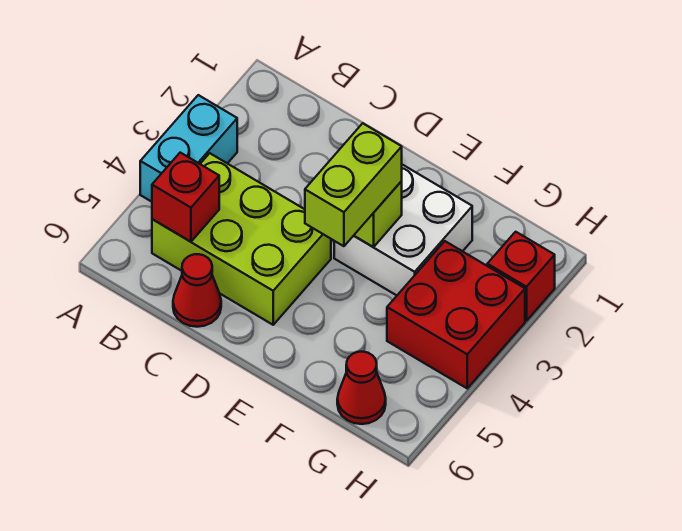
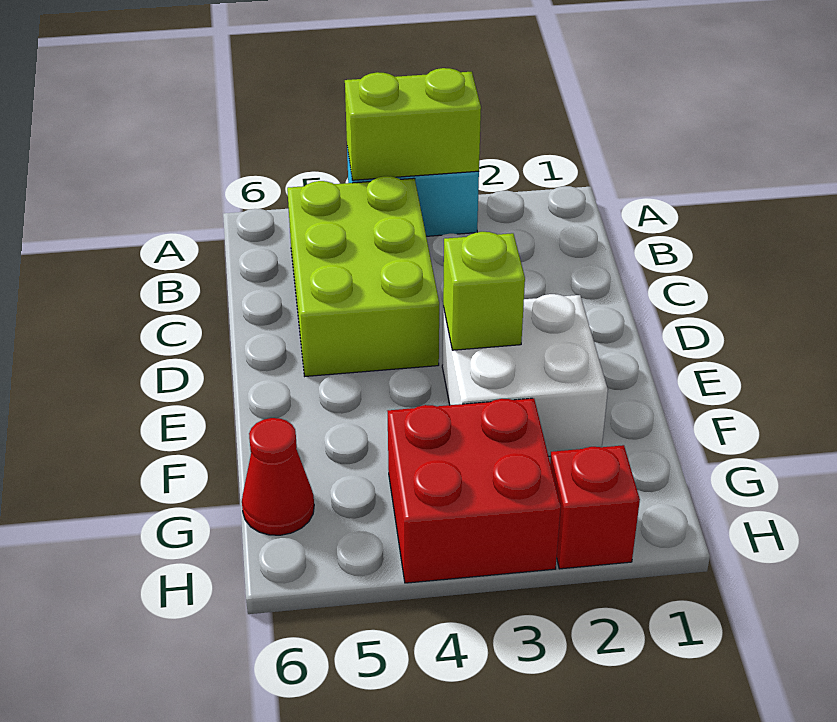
red brick B5 level 2 -> none
red cone C6 level 1 -> none
lime brick E3:E4 level 3 -> lime brick A3:A4 level 2

